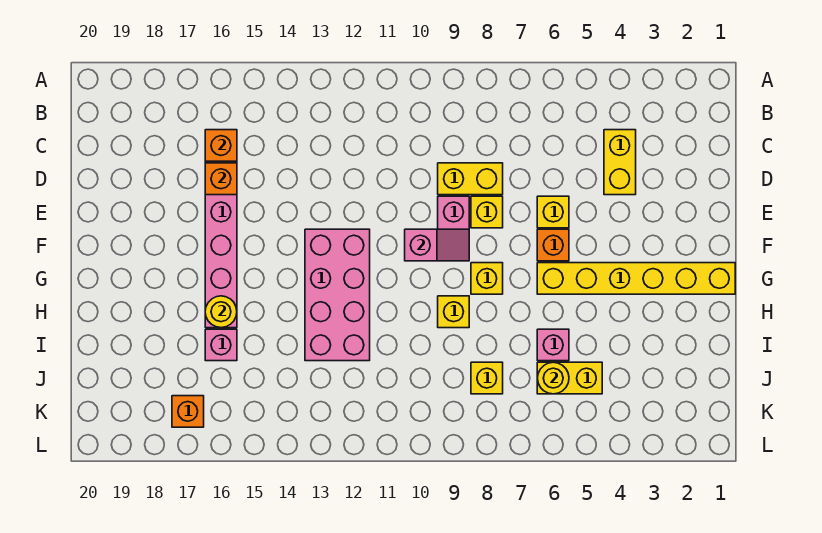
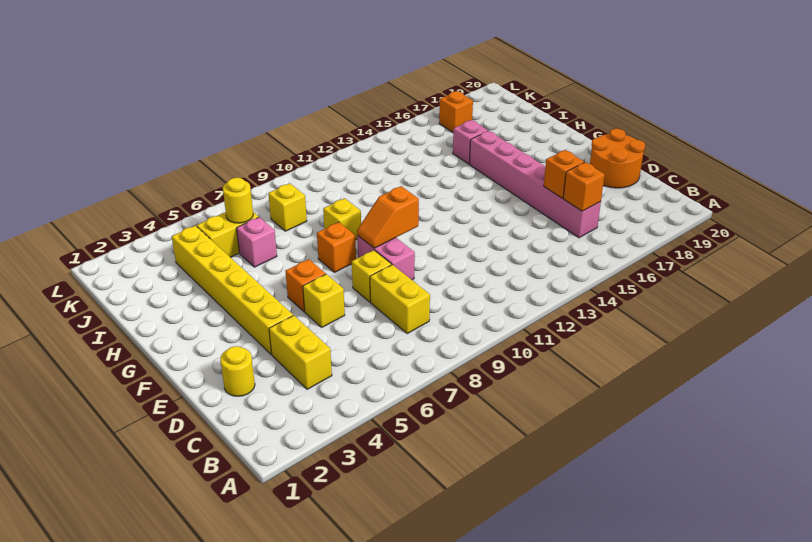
yellow brick D8:D9 level 1 -> yellow brick C8:D8 level 1
none -> orange round brick D19:E20 level 1
pink slope F9:F10 level 2 top 10 -> orange slope F9:F10 level 2 top 10
pink brick F12:I13 level 1 -> none
yellow brick G1:G6 level 1 -> yellow brick E4:J4 level 1
yellow brick G8 level 1 -> orange brick G8 level 1
yellow round brick H16 level 2 -> yellow round brick D2 level 1

